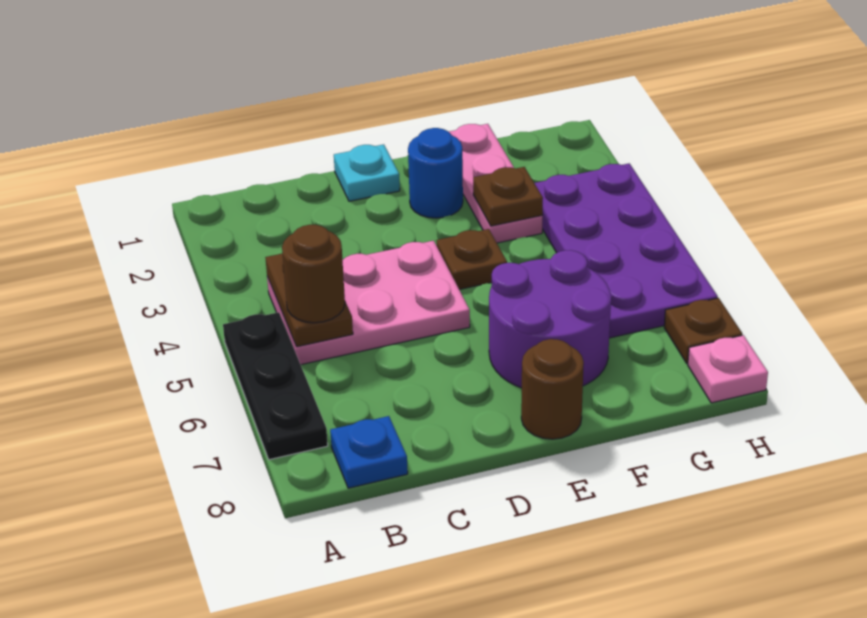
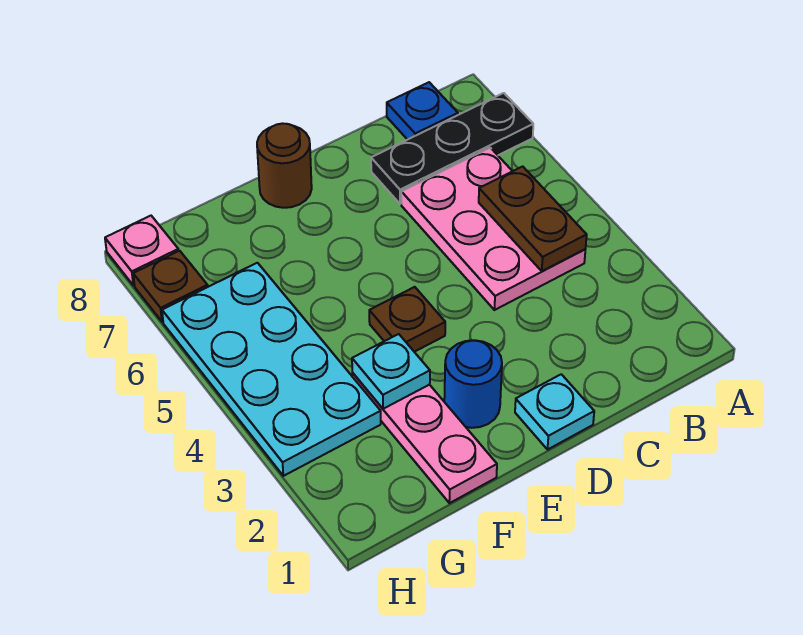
black plate A5:A7 level 1 -> black plate A7:C7 level 1
pink plate B4:D5 level 1 -> pink plate B4:C6 level 1
brown round brick B5 level 3 -> none
purple round brick E6:F7 level 1 -> none
brown plate F3 level 2 -> cyan plate F3 level 2
purple plate G3:H6 level 1 -> cyan plate G3:H6 level 1

